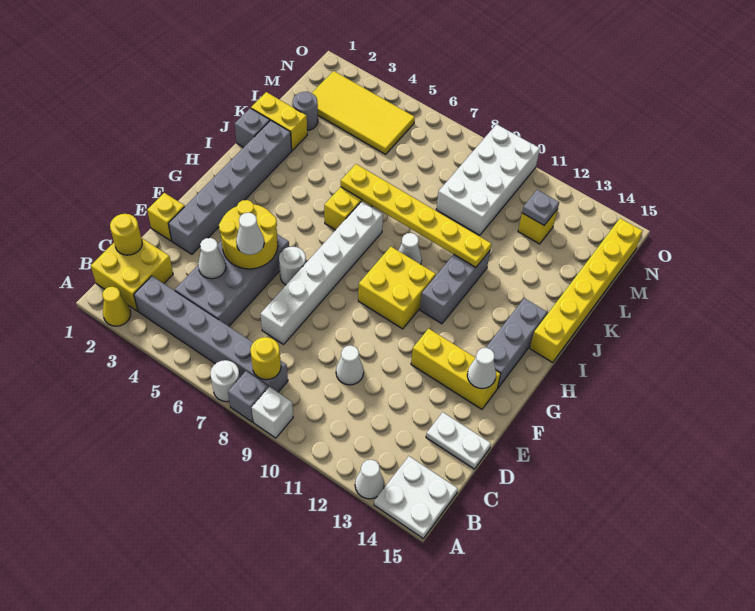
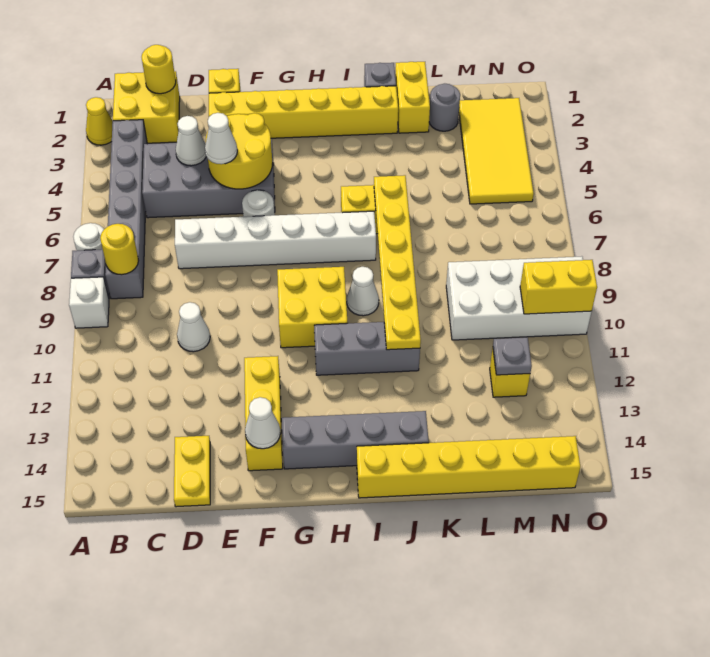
white cone A13 level 1 -> none
white plate A14:B15 level 1 -> none
white plate D14:D15 level 1 -> yellow plate D14:D15 level 1
grey brick E2:J2 level 1 -> yellow brick E2:J2 level 1
grey brick G14:I14 level 1 -> grey brick G14:J14 level 1
none -> yellow brick N10:O10 level 2

